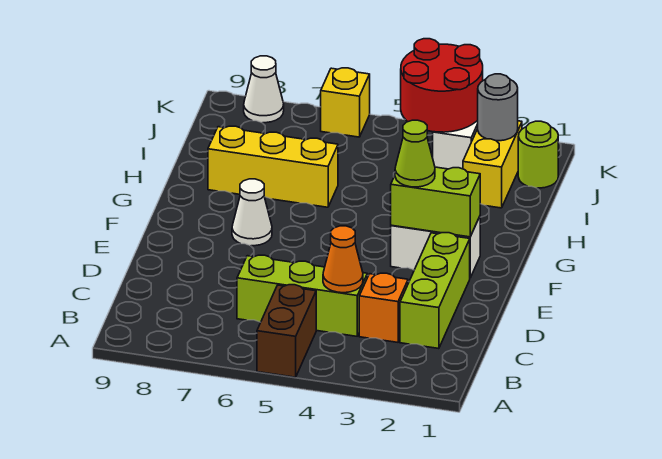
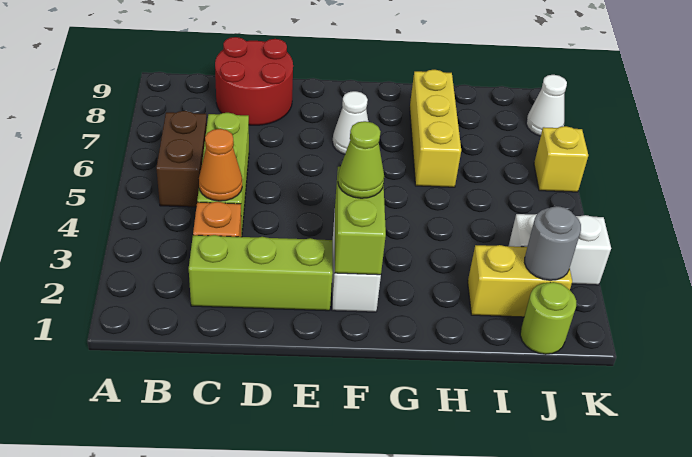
brown brick A5:B5 level 1 -> brown brick B5:B6 level 1
red round brick J3:K4 level 2 -> red round brick C8:D9 level 1

